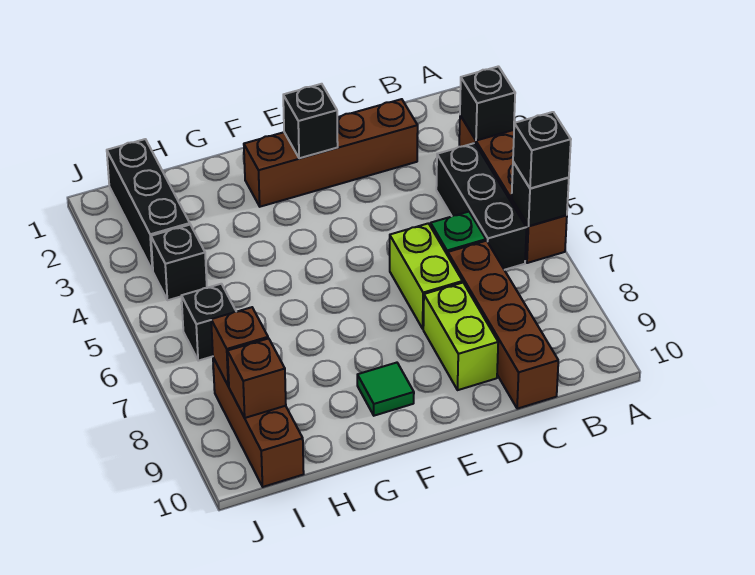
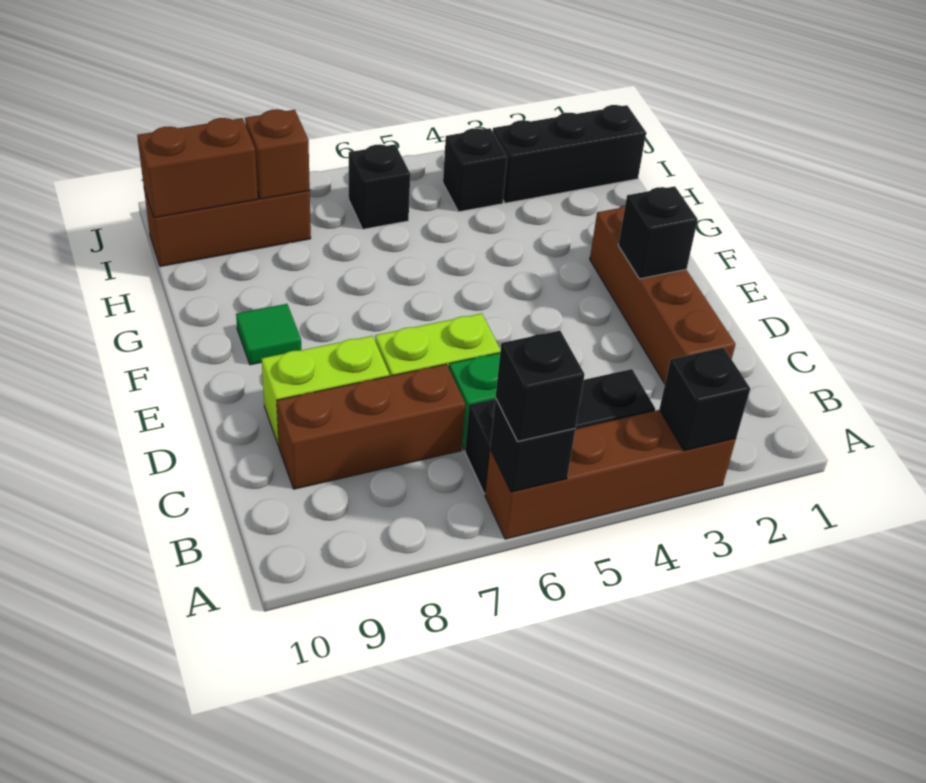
brown brick C7:C10 level 1 -> brown brick C7:C9 level 1
brown brick I9 level 2 -> brown brick I9:I10 level 2

